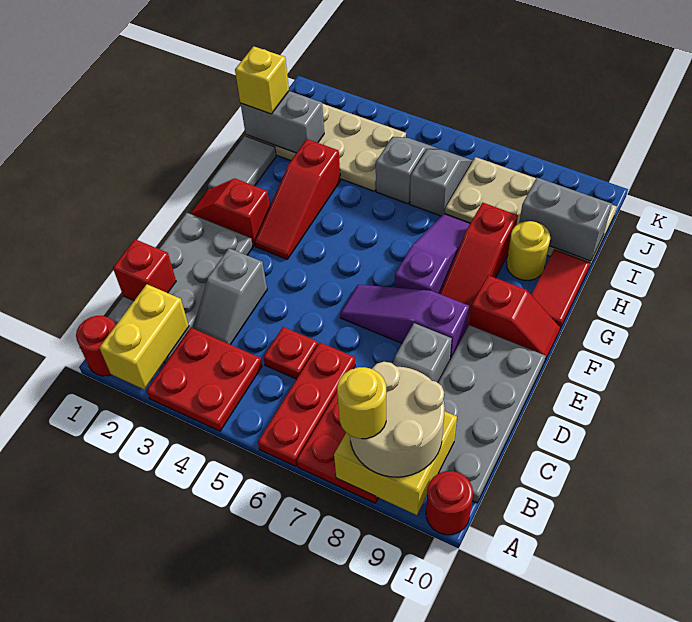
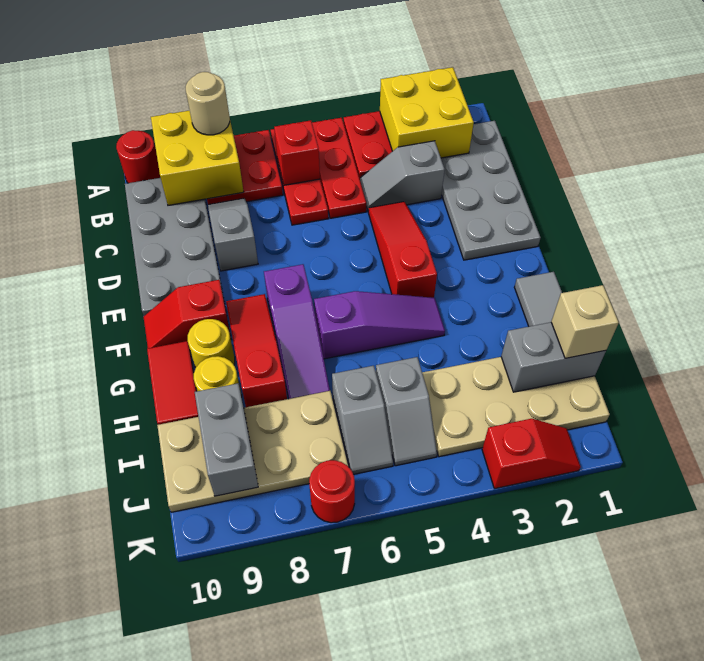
red round brick A1 level 1 -> red round brick K7 level 1
yellow brick A2:B2 level 2 -> yellow brick A2:B3 level 2
tan round brick A8:B9 level 3 -> tan round brick A8 level 3
yellow round brick A8 level 4 -> yellow round brick G9 level 1
red brick C1 level 2 -> red brick B6 level 2
grey slope C3:D3 level 1 top D -> grey slope C3:C4 level 1 top 3
red plate C5 level 1 -> red plate A5:C5 level 1
purple slope E6:E8 level 1 top 8 -> purple slope G4:G6 level 1 top 6
red slope F1:F2 level 1 top 2 -> red slope K2:K3 level 1 top 3
red slope F3:H3 level 1 top H -> red slope D4:F4 level 1 top F
yellow brick I1 level 3 -> tan brick I1 level 3
grey brick I9:I10 level 2 -> grey brick I9:J9 level 2

